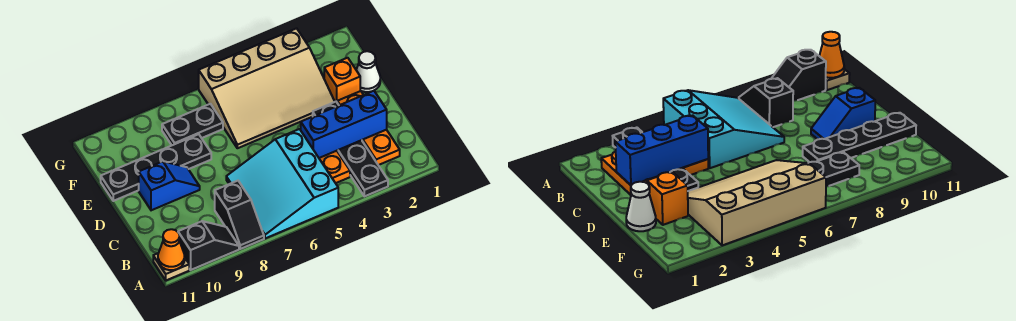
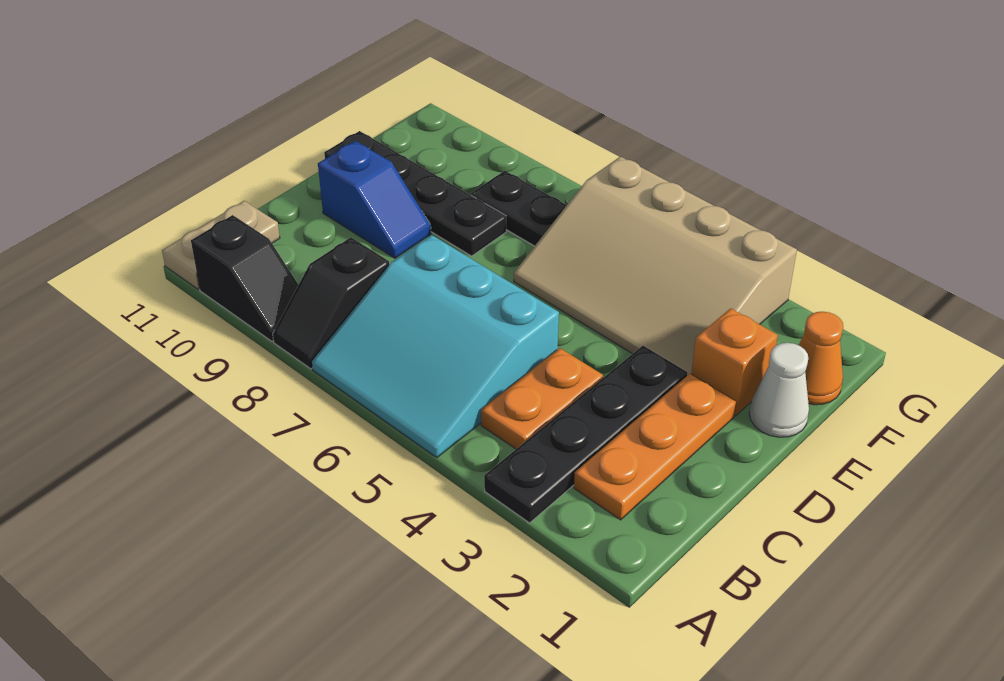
cyan slope A5:C7 level 1 top 5 -> cyan slope A5:C7 level 1 top C
tan plate A11 level 1 -> tan plate A11:B11 level 1
orange cone A11 level 2 -> orange cone F1 level 1
blue brick C2:C4 level 2 -> none

